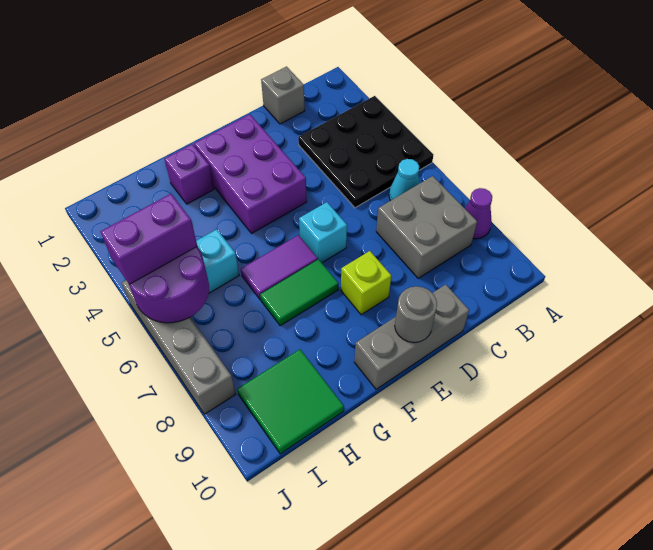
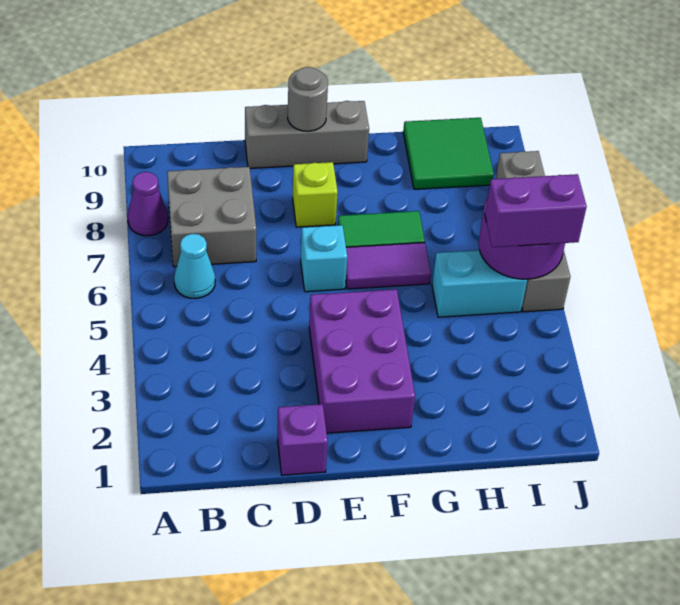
black plate A3:C5 level 1 -> none
grey brick C1 level 1 -> none
purple brick G2 level 1 -> purple brick D1 level 1

